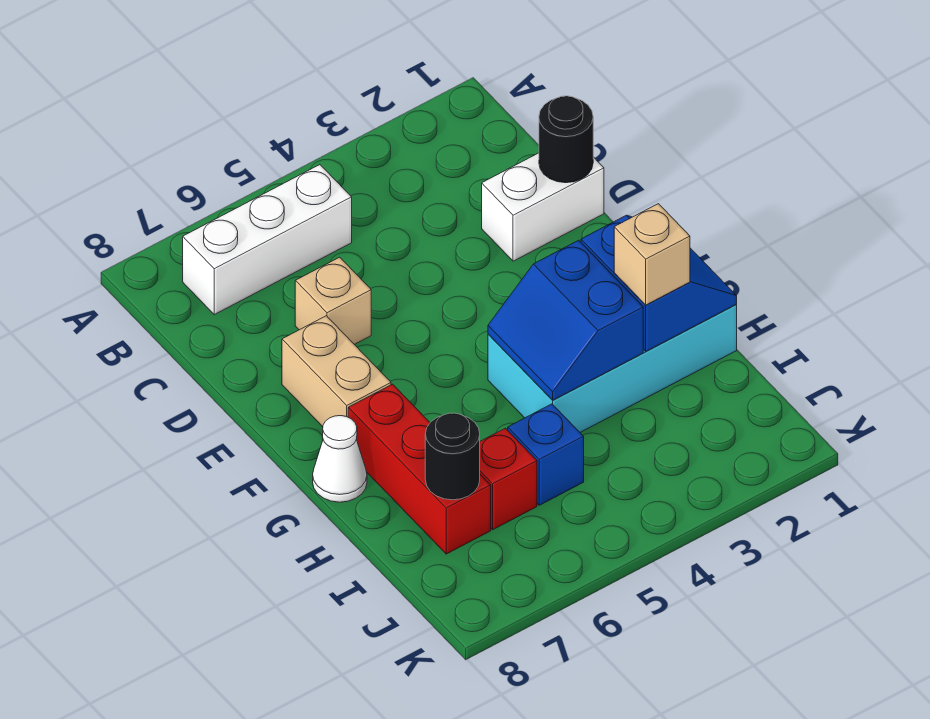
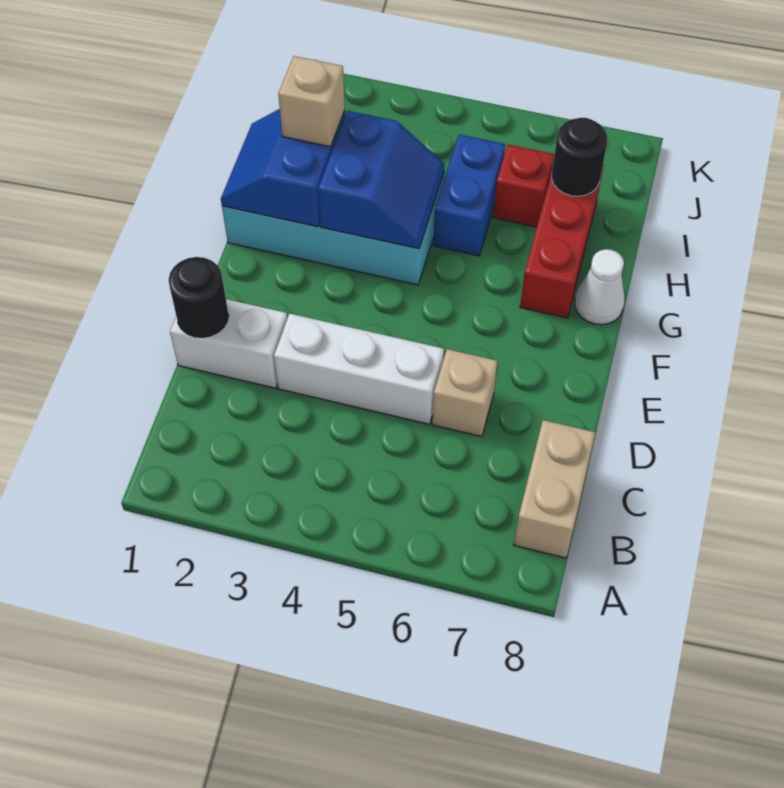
white brick B5:B7 level 1 -> white brick D3:D5 level 1
tan brick E7:F7 level 1 -> tan brick B8:C8 level 1
blue brick I5 level 1 -> blue brick H5:I5 level 1

